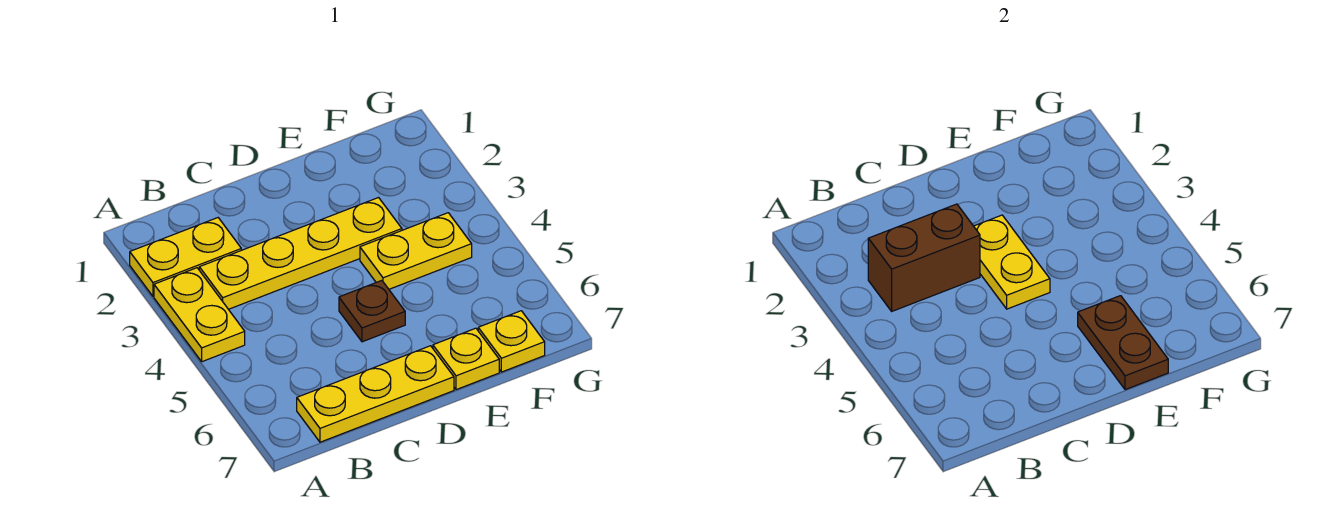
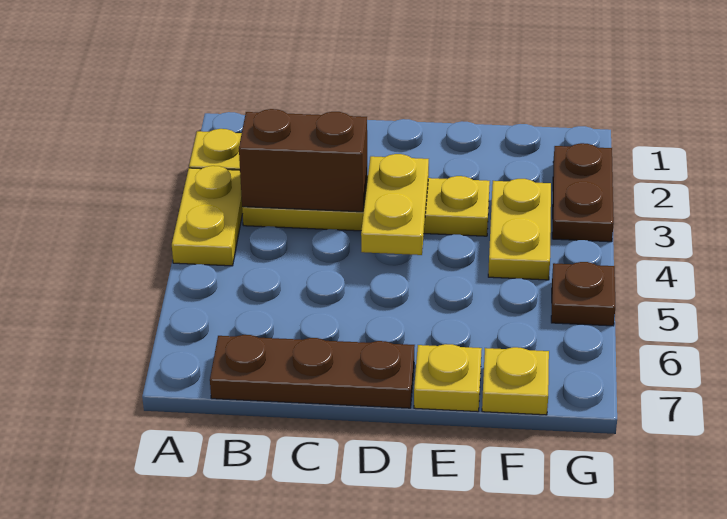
yellow plate B7:D7 level 1 -> brown plate B7:D7 level 1
brown plate D5 level 1 -> brown plate G5 level 1
yellow plate E4:F4 level 1 -> yellow plate F3:F4 level 1
brown plate E6:E7 level 2 -> brown plate G2:G3 level 1

